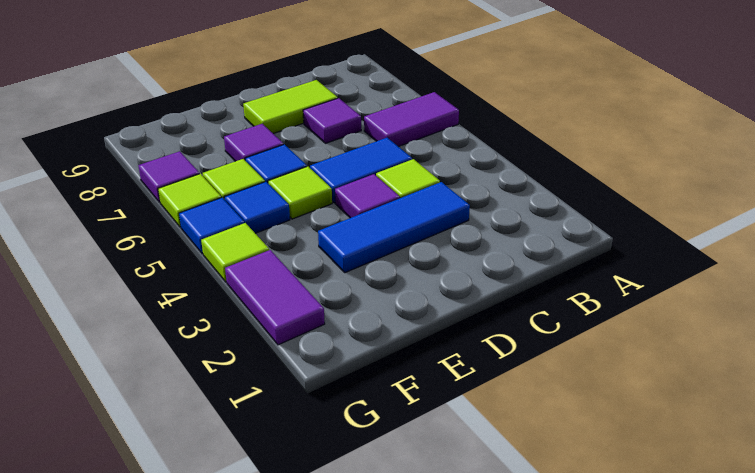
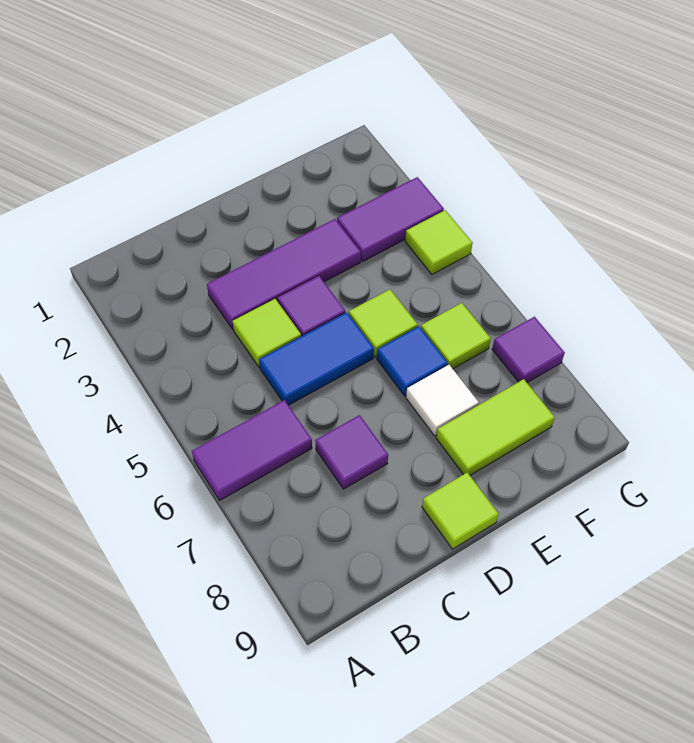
blue tile C3:E3 level 1 -> purple tile C3:E3 level 1
lime tile C8:D8 level 1 -> lime tile E8:F8 level 1
purple tile E7 level 1 -> white tile E7 level 1
blue tile F5 level 1 -> none
purple tile G2:G3 level 1 -> purple tile F3:G3 level 1
blue tile G5 level 1 -> none
lime tile G6 level 1 -> lime tile D9 level 1

